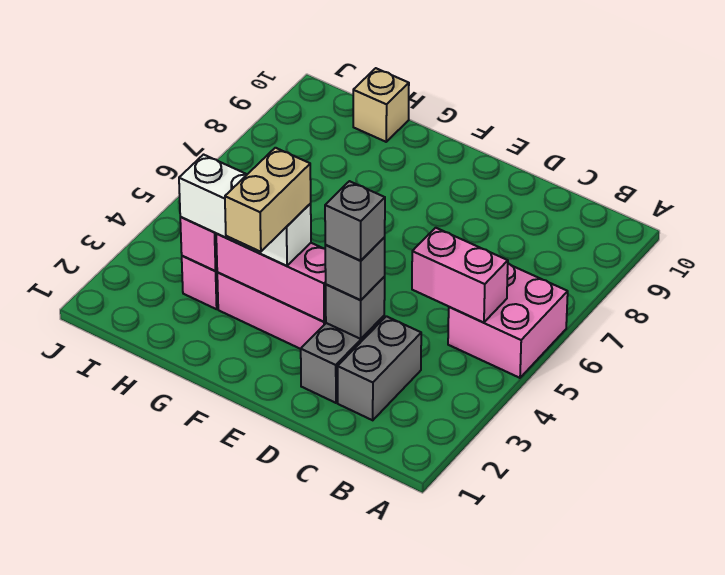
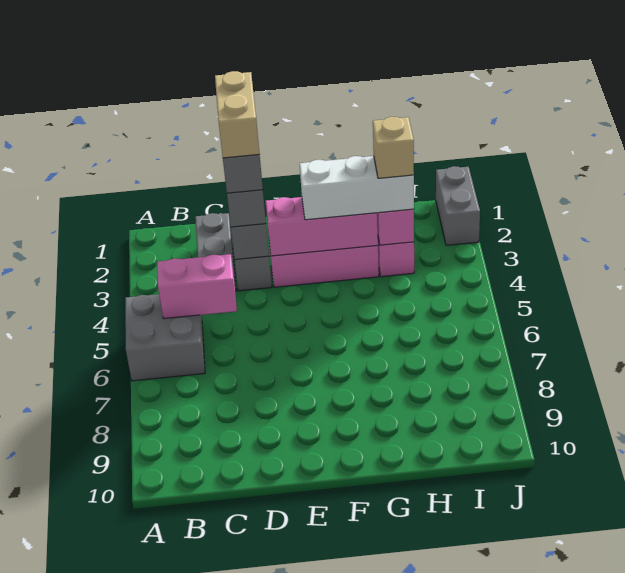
pink brick A5:B6 level 1 -> grey brick A5:B6 level 1
tan brick F2:F3 level 4 -> tan brick D2:D3 level 5
tan brick H10 level 1 -> tan brick H3 level 4
none -> grey brick J1:J2 level 1

